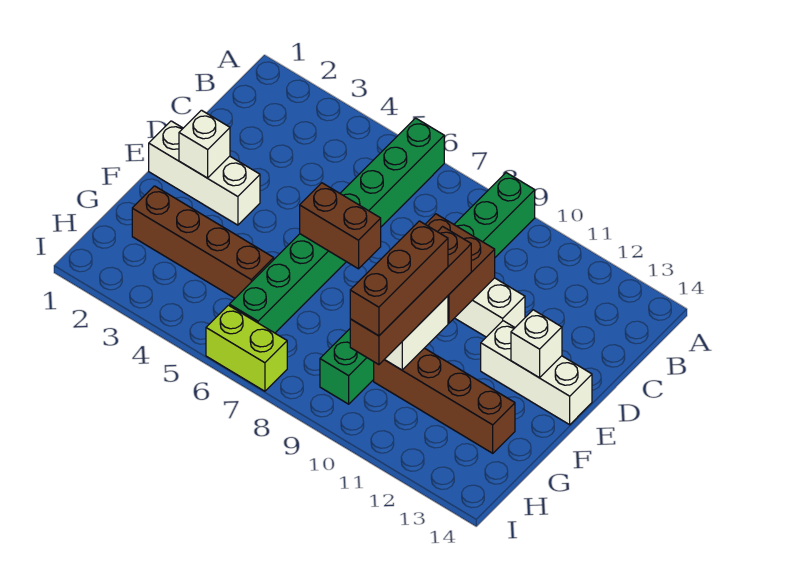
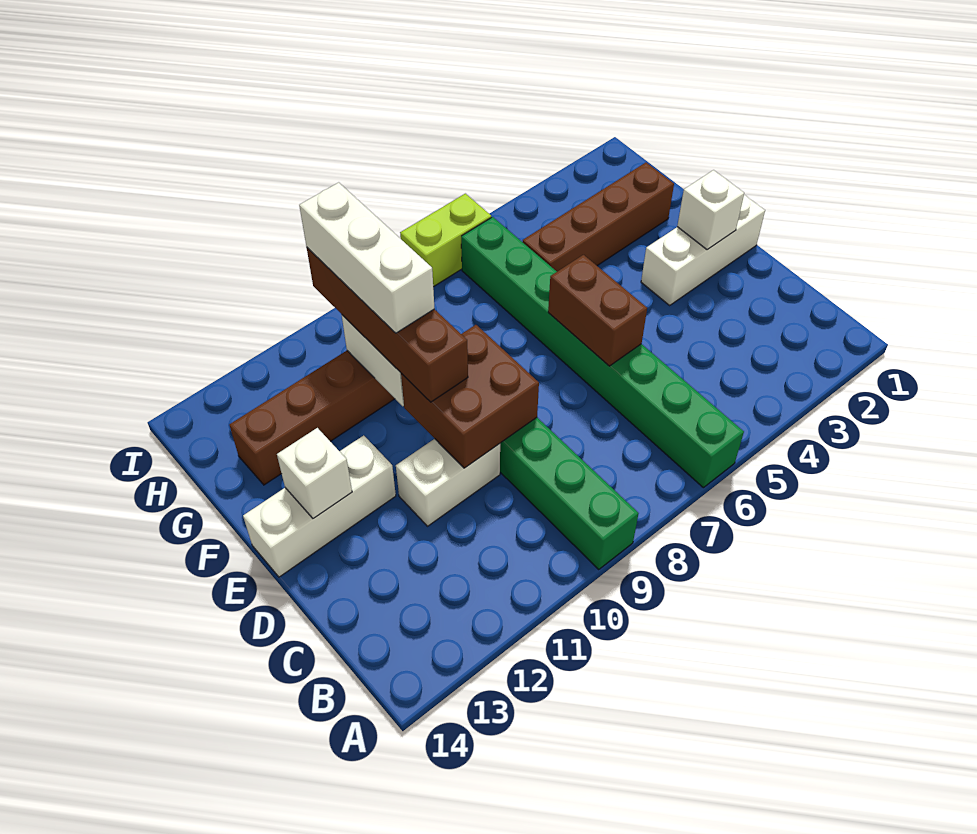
brown brick E6:E7 level 2 -> brown brick D6:E6 level 2
brown brick F10:H10 level 4 -> white brick F10:H10 level 4

